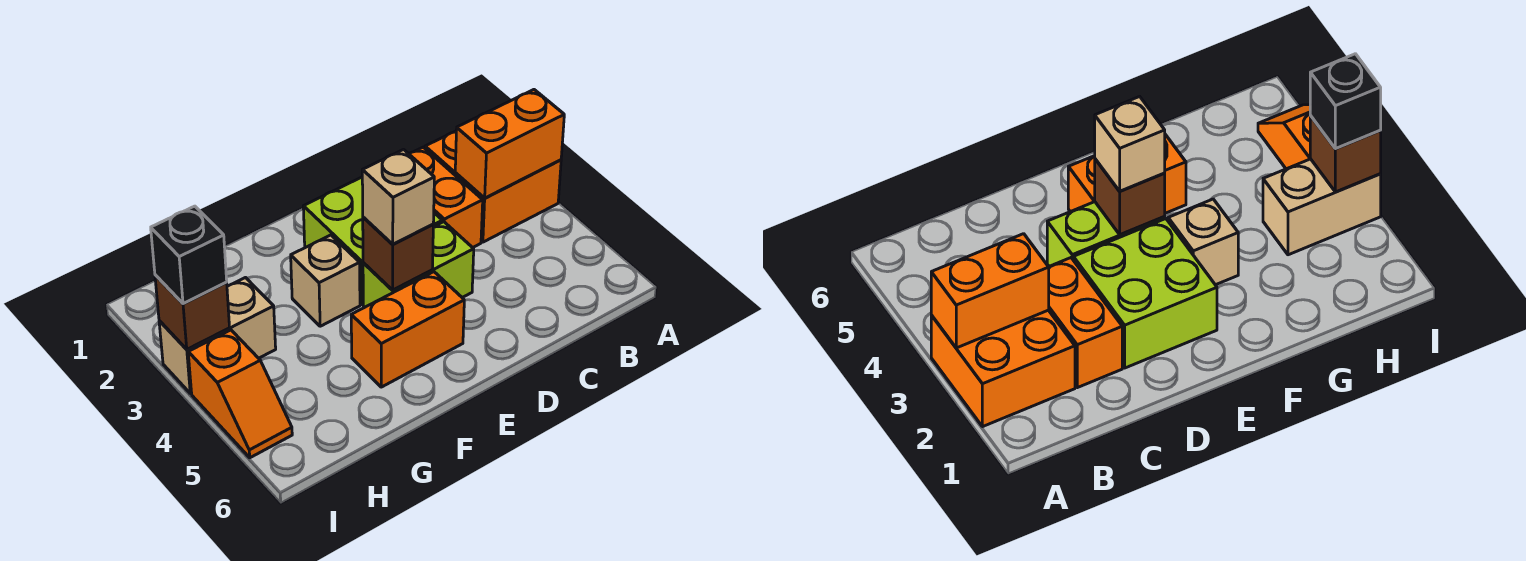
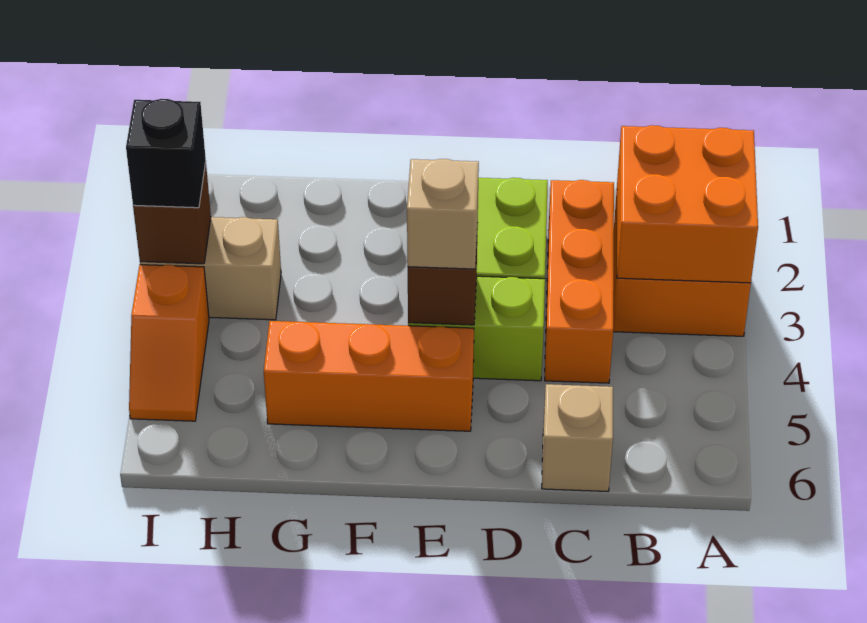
orange brick A3:B3 level 2 -> orange brick A2:B3 level 2
orange brick C2:C3 level 1 -> orange brick C2:C4 level 1
orange brick E5:F5 level 1 -> orange brick E5:G5 level 1
tan brick F3 level 1 -> tan brick C6 level 1

